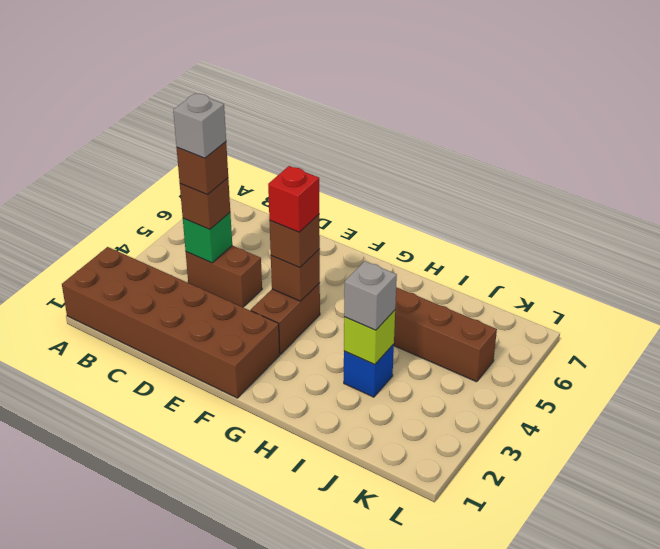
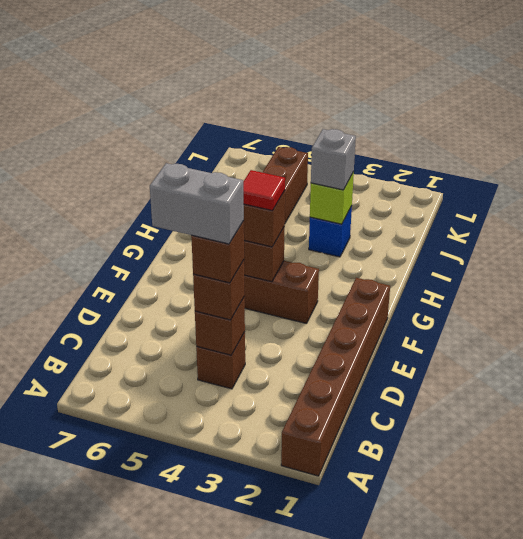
brown brick A1:F2 level 1 -> brown brick A1:F1 level 1
brown brick C4:D4 level 1 -> brown brick C4 level 1
green brick C4 level 2 -> brown brick C4 level 2
grey brick C4 level 5 -> grey brick C4:C5 level 5
red brick F4 level 4 -> red tile F4 level 4

